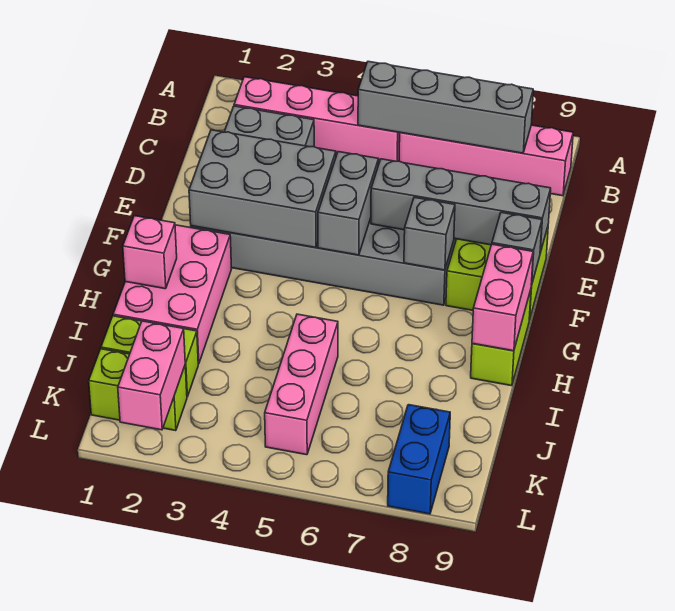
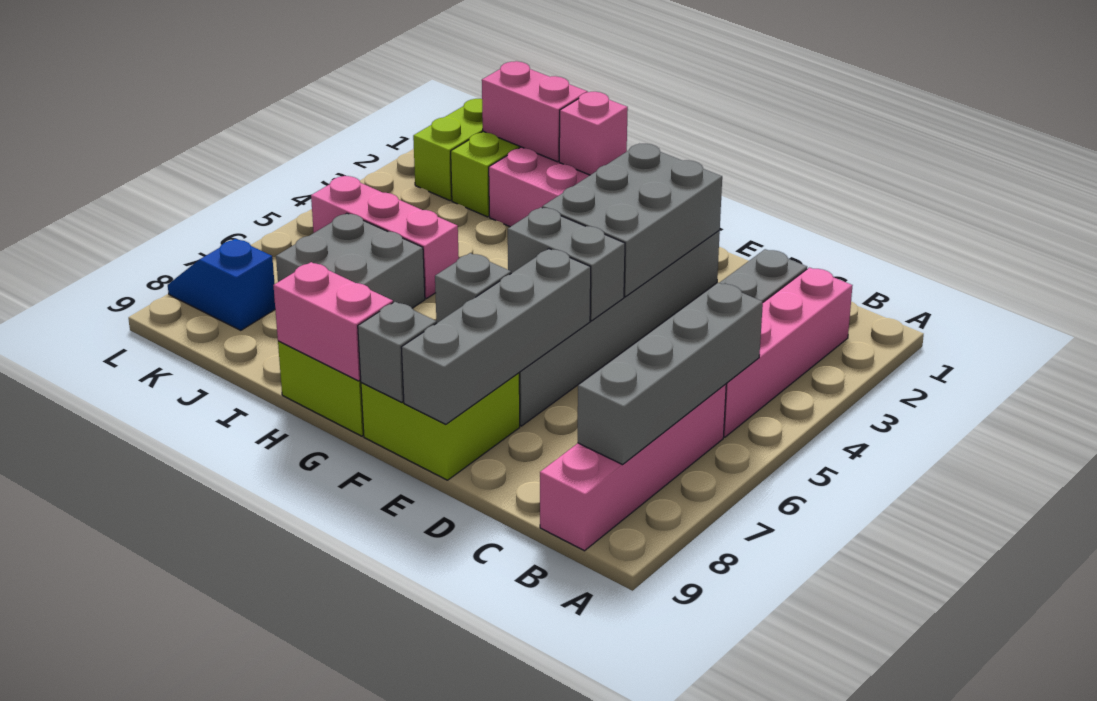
none -> grey brick I6:J7 level 1
pink brick K2:L2 level 2 -> pink brick I1:J1 level 2
blue brick K8:L8 level 1 -> blue slope K8:L8 level 1 top K

